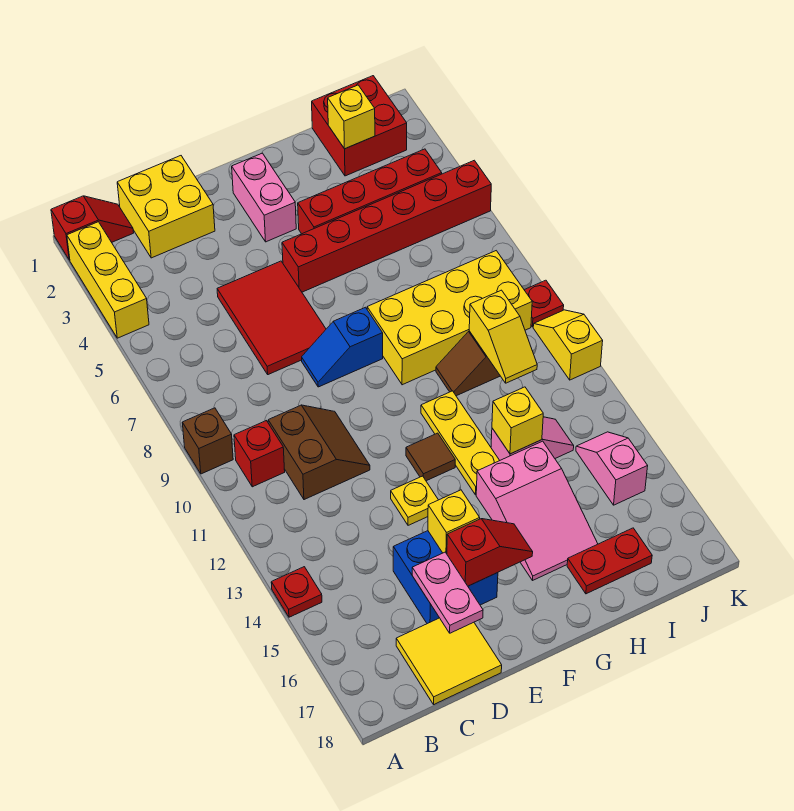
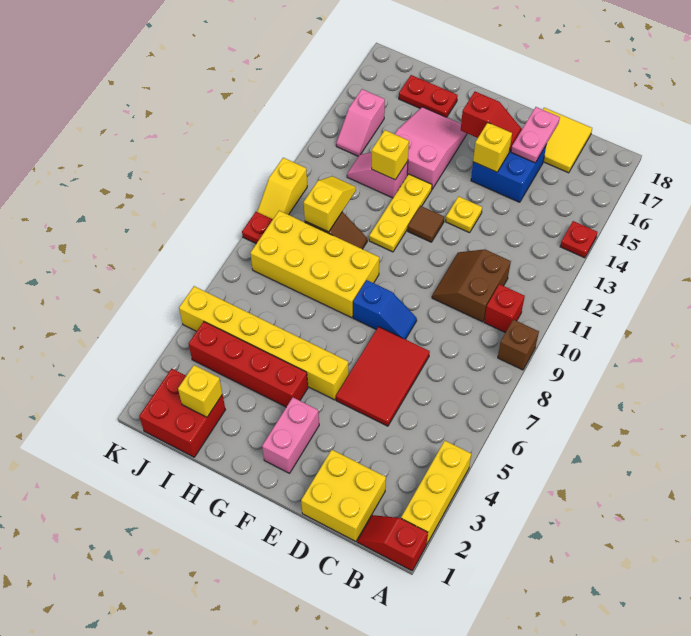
red slope E16:F16 level 2 top E -> red slope E16:F16 level 2 top F
red brick F5:K5 level 1 -> yellow brick F5:K5 level 1

